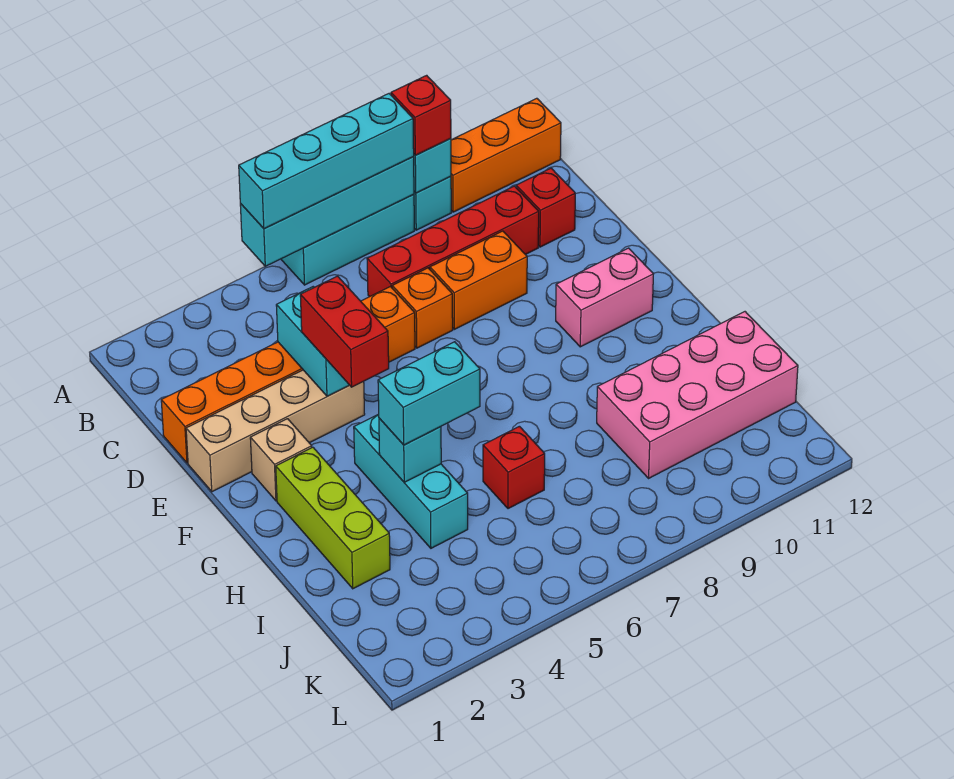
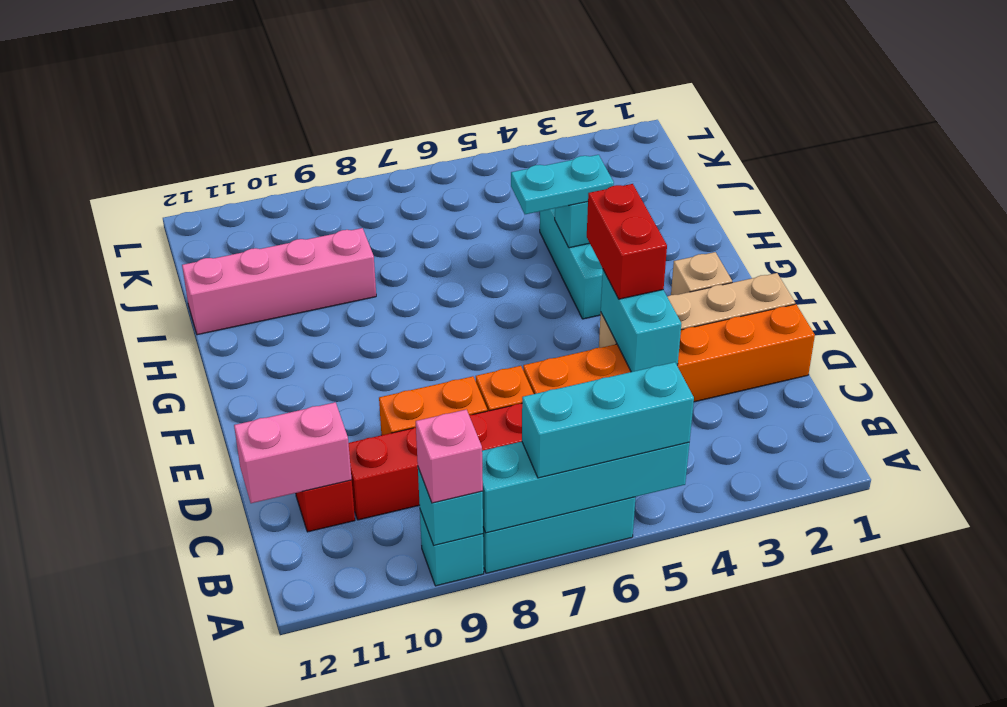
cyan brick A5:A8 level 3 -> cyan brick A5:A7 level 3
red brick A9 level 3 -> pink brick A9 level 3
orange brick A10:A12 level 1 -> none
pink brick F10:F11 level 1 -> pink brick C11:C12 level 2
lime brick G2:I2 level 1 -> none
cyan brick H4:H5 level 3 -> cyan plate H4:H5 level 3
red brick I6 level 1 -> none
pink brick I9:J12 level 1 -> pink brick I9:I12 level 1

